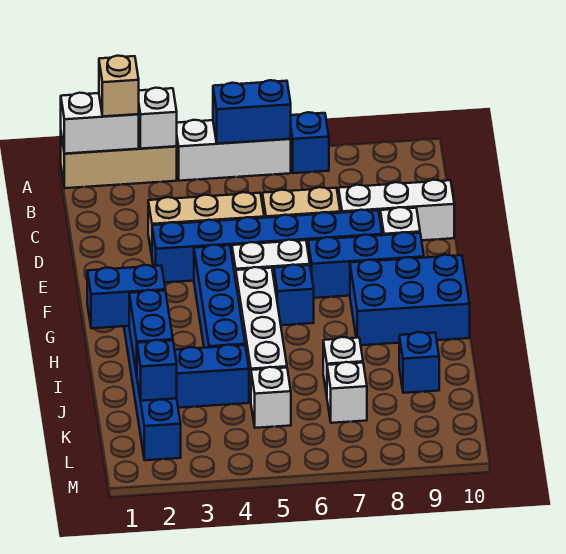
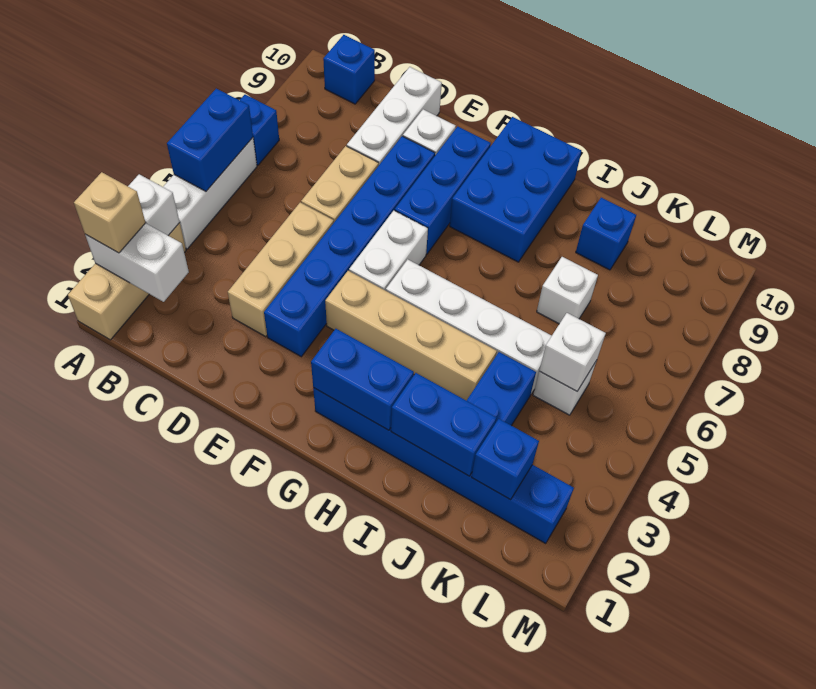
white brick A1:A2 level 2 -> white brick A2:B2 level 2
blue brick F4:I4 level 1 -> tan brick F4:I4 level 1
blue brick G6 level 1 -> blue brick B10 level 1
blue brick H1:H2 level 2 -> blue brick G2:H2 level 2
white brick K7 level 1 -> white brick K5 level 2

